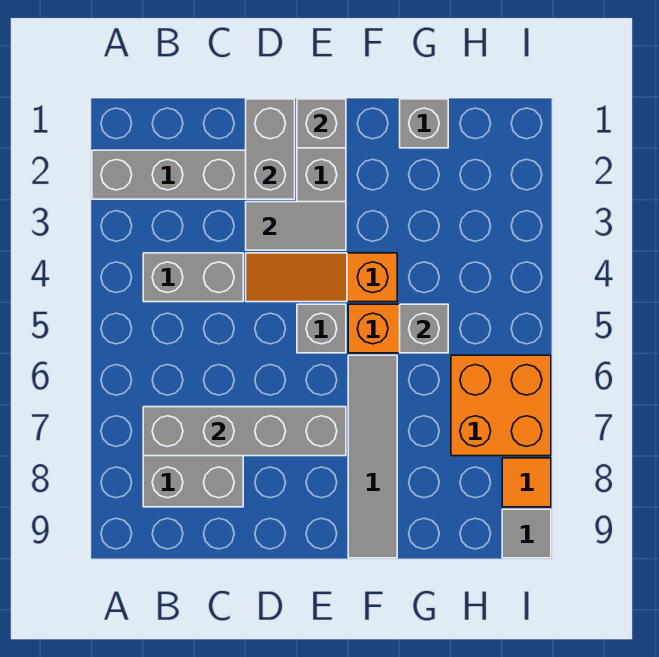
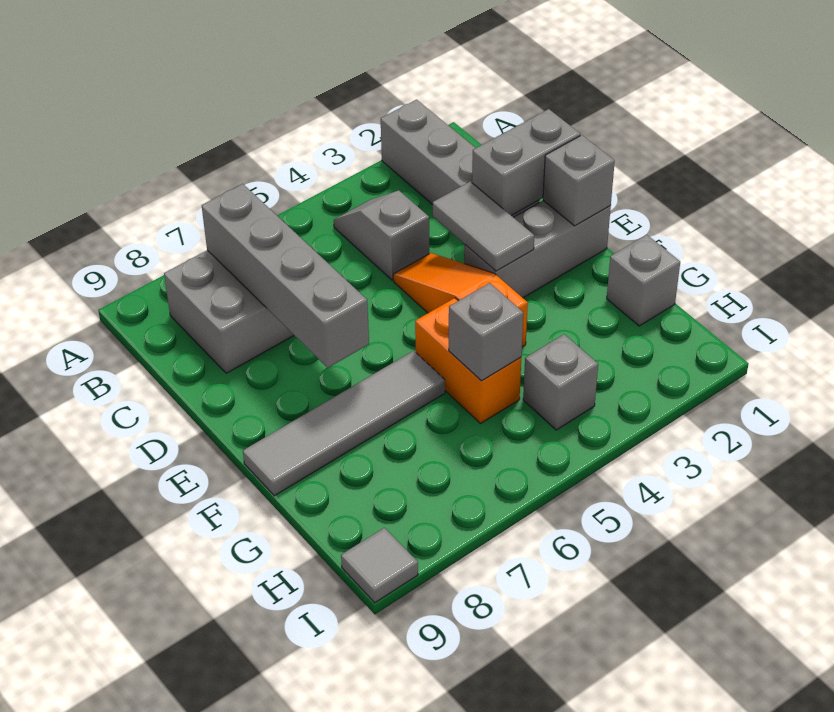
grey brick B4:C4 level 1 -> grey slope B4:C4 level 1 top C
grey brick E5 level 1 -> grey brick H4 level 1
orange brick H6:I7 level 1 -> none
orange tile I8 level 1 -> none

